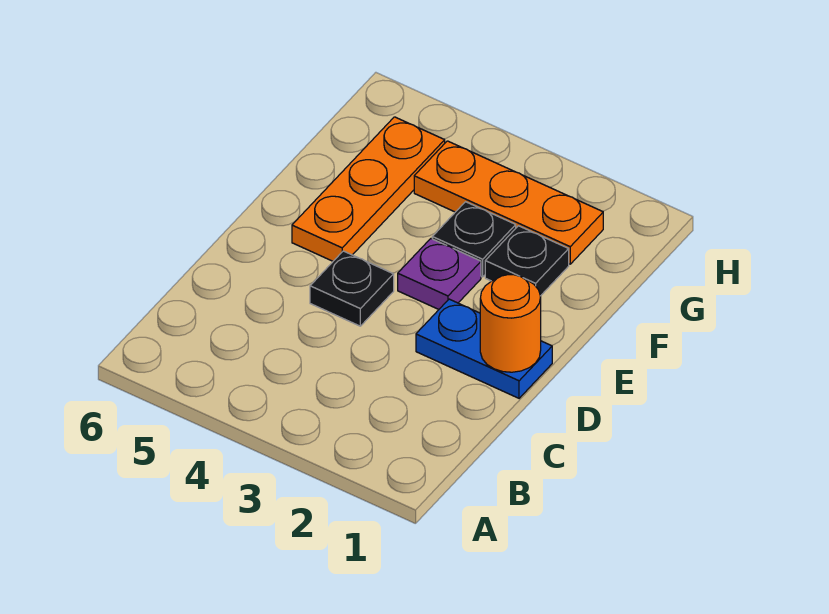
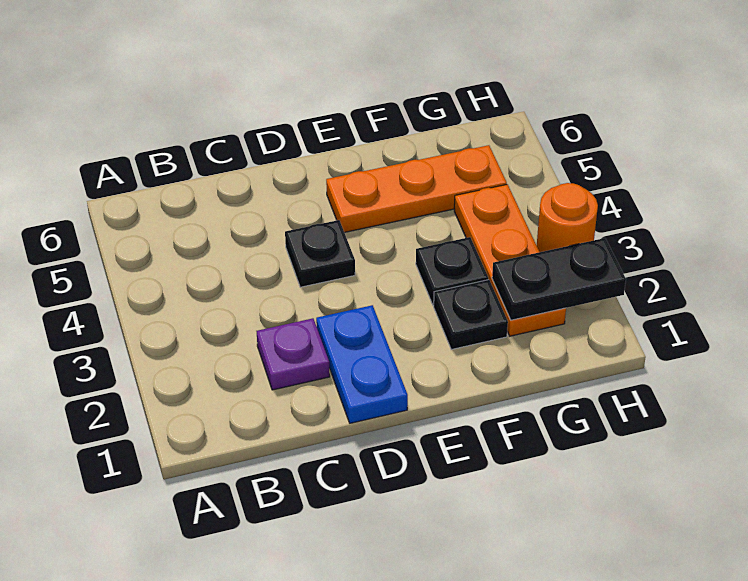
orange round brick D1 level 2 -> orange round brick H3 level 1
purple plate E3 level 1 -> purple plate C2 level 1
none -> black plate G2:H2 level 2

